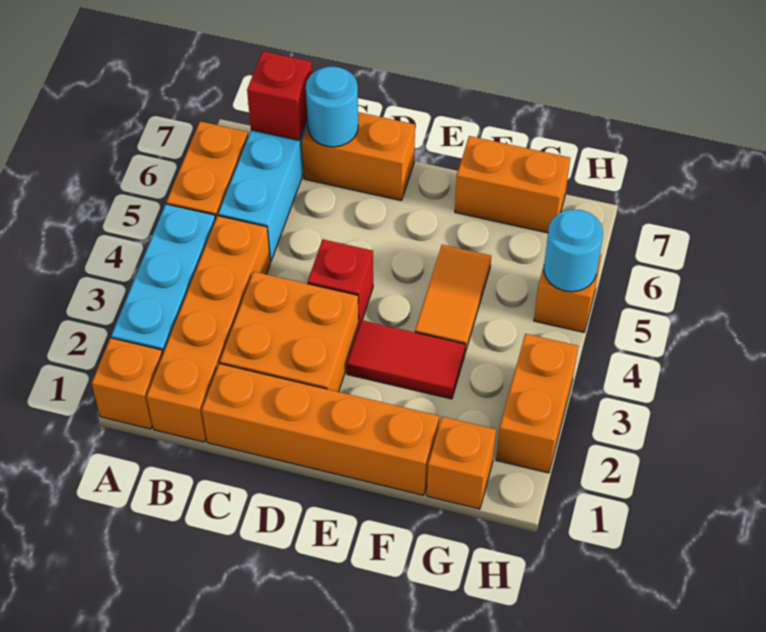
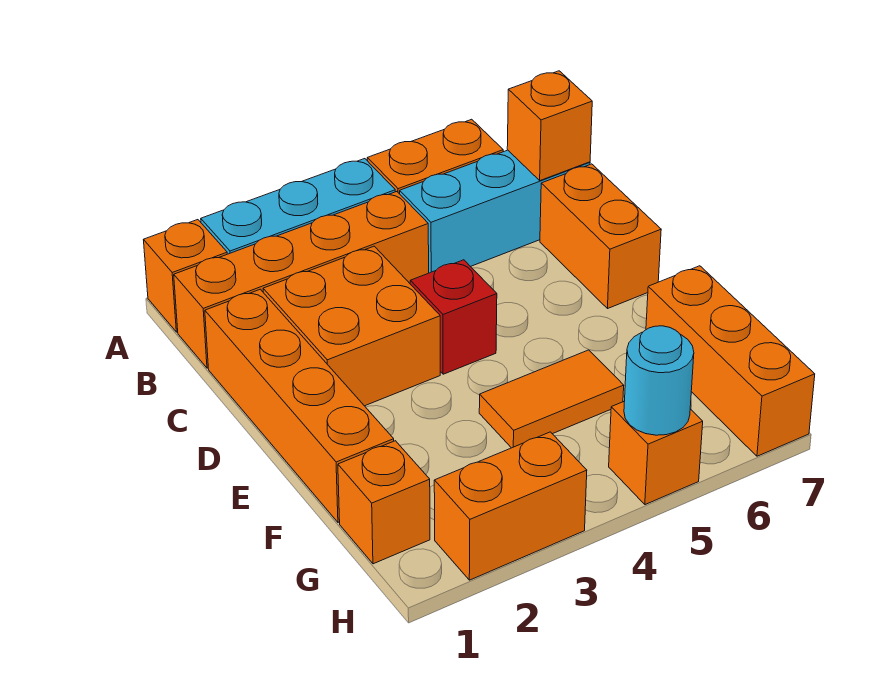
red brick B7 level 2 -> orange brick B7 level 2
cyan round brick C7 level 2 -> none
red tile E3:F3 level 1 -> none
orange brick F7:G7 level 1 -> orange brick F7:H7 level 1

